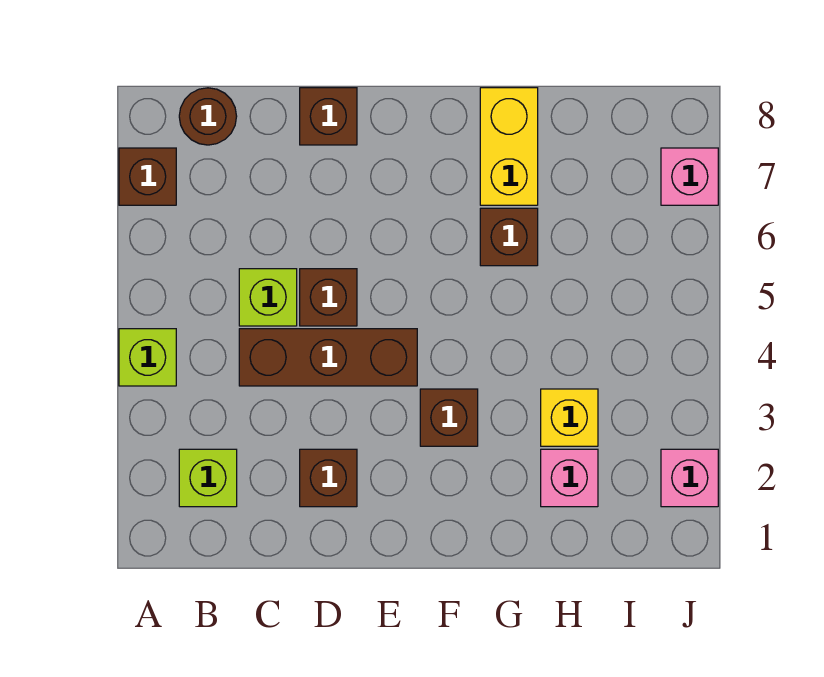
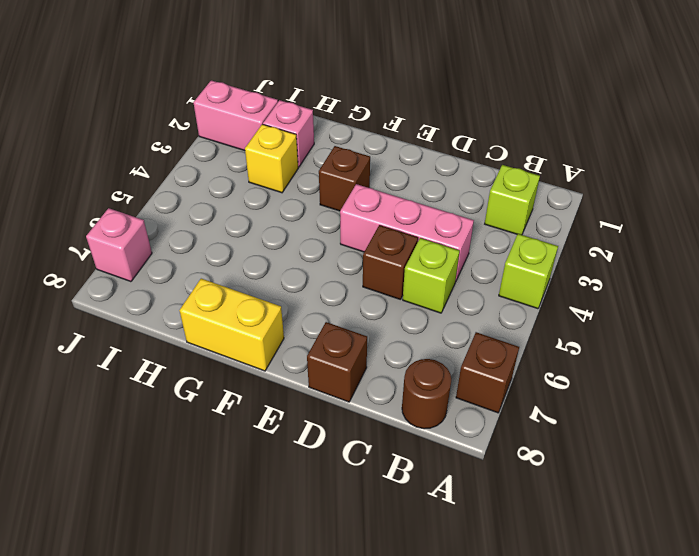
brown brick C4:E4 level 1 -> pink brick C4:E4 level 1
brown brick D2 level 1 -> none
brown brick G6 level 1 -> none
yellow brick G7:G8 level 1 -> yellow brick F8:G8 level 1
pink brick J2 level 1 -> pink brick I2:J2 level 1

